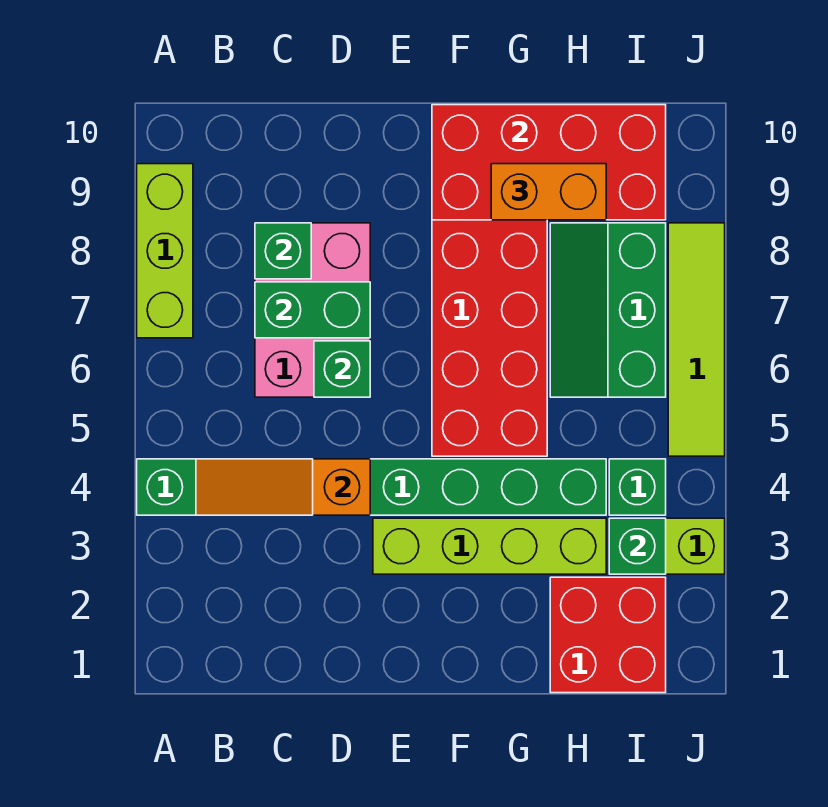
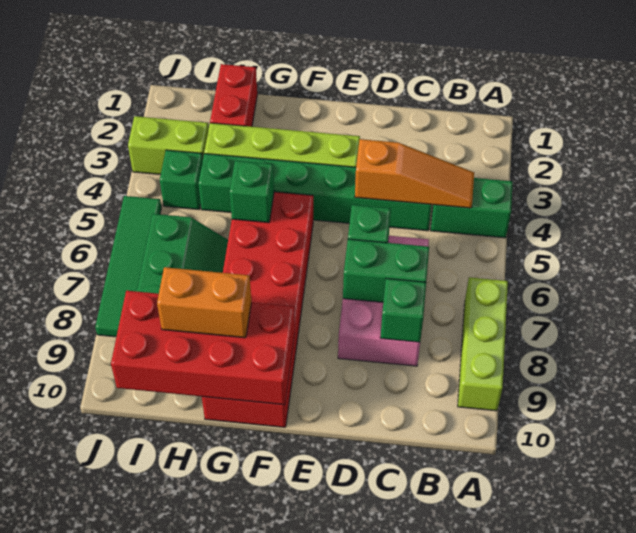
red brick H1:I2 level 1 -> red brick H1:H2 level 1
green brick I3 level 2 -> green brick G5 level 2
lime tile J5:J8 level 1 -> green tile J5:J8 level 1

